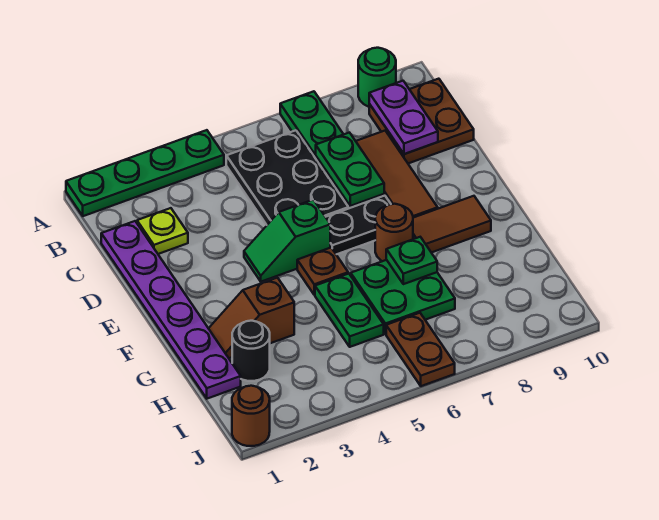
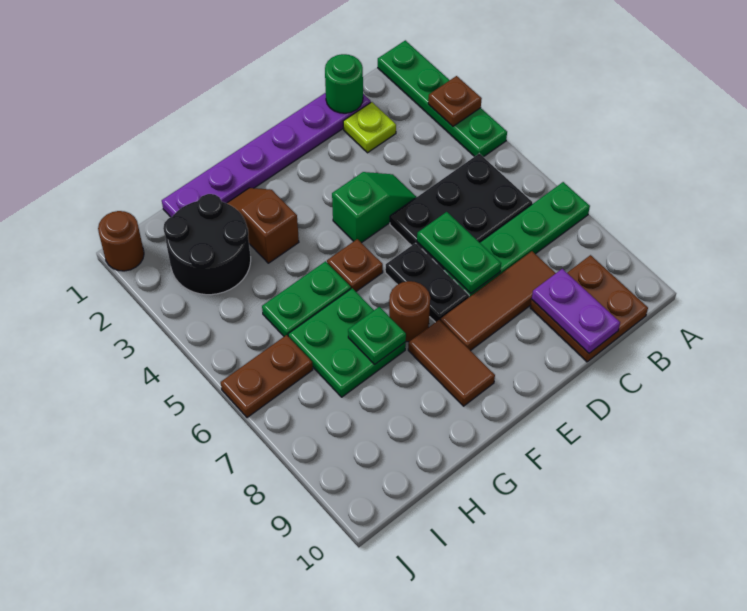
none -> brown plate A3 level 2
green round brick A9 level 1 -> green round brick C1 level 2
purple plate B9:C9 level 2 -> purple plate C9:C10 level 2
green plate C7:D7 level 2 -> green plate D6:D7 level 2
green slope E4:E5 level 1 top 5 -> green slope D4:E4 level 1 top E
black round brick H2 level 1 -> black round brick H2:I3 level 1

